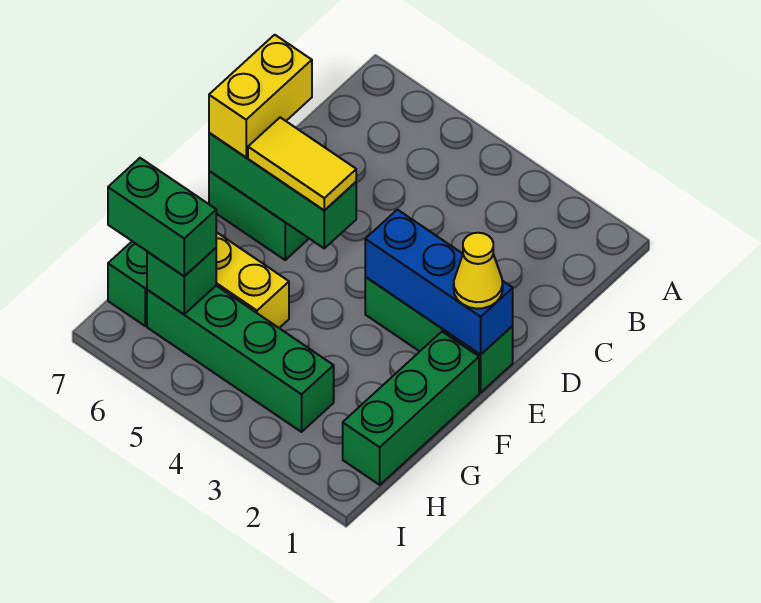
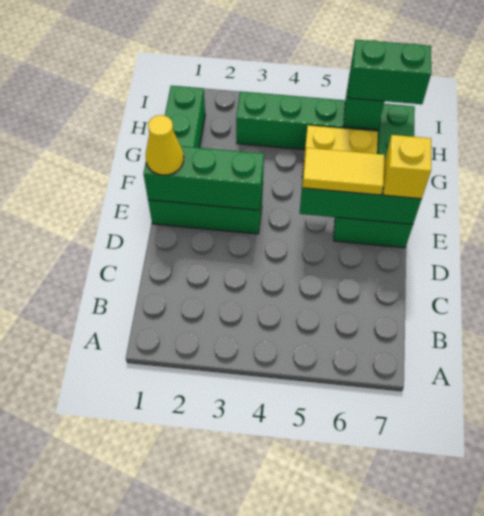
yellow brick D7:E7 level 3 -> yellow brick E7 level 3
blue brick E1:E3 level 2 -> green brick E1:E3 level 2

